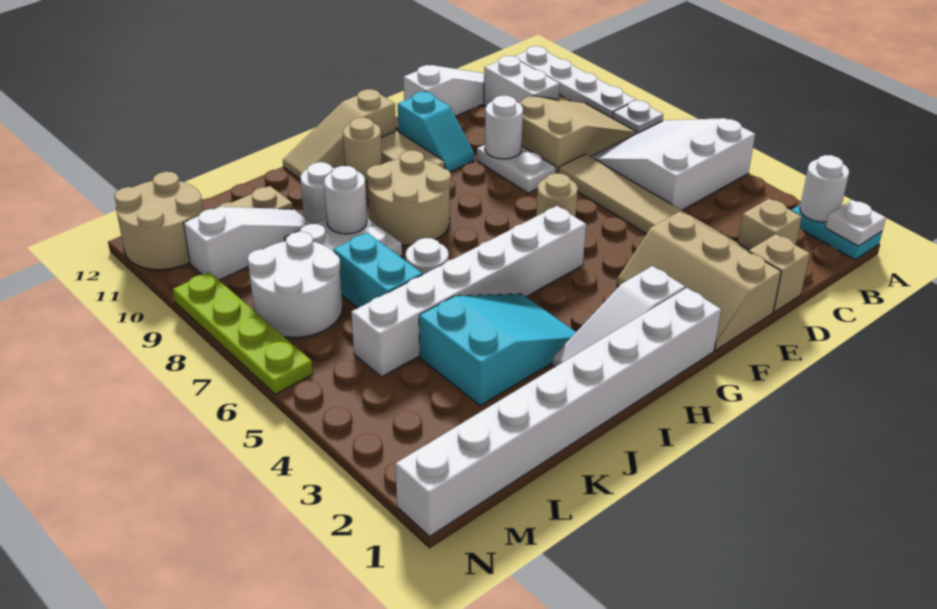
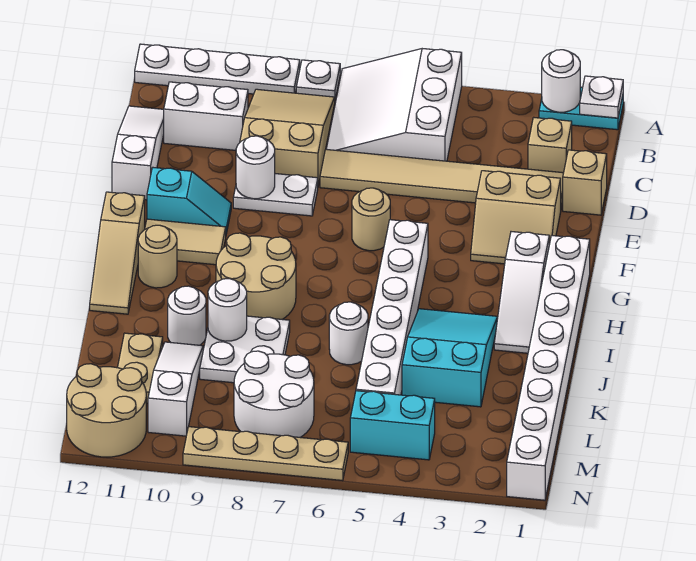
tan slope E1:F3 level 1 top E -> tan slope E2:F3 level 1 top E
cyan brick K6:K7 level 1 -> cyan brick M4:M5 level 1
lime plate N6:N9 level 1 -> tan plate N6:N9 level 1

